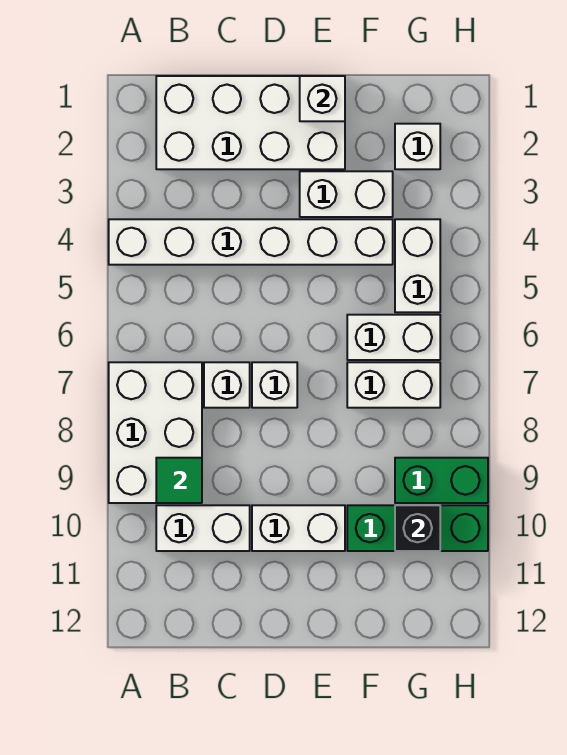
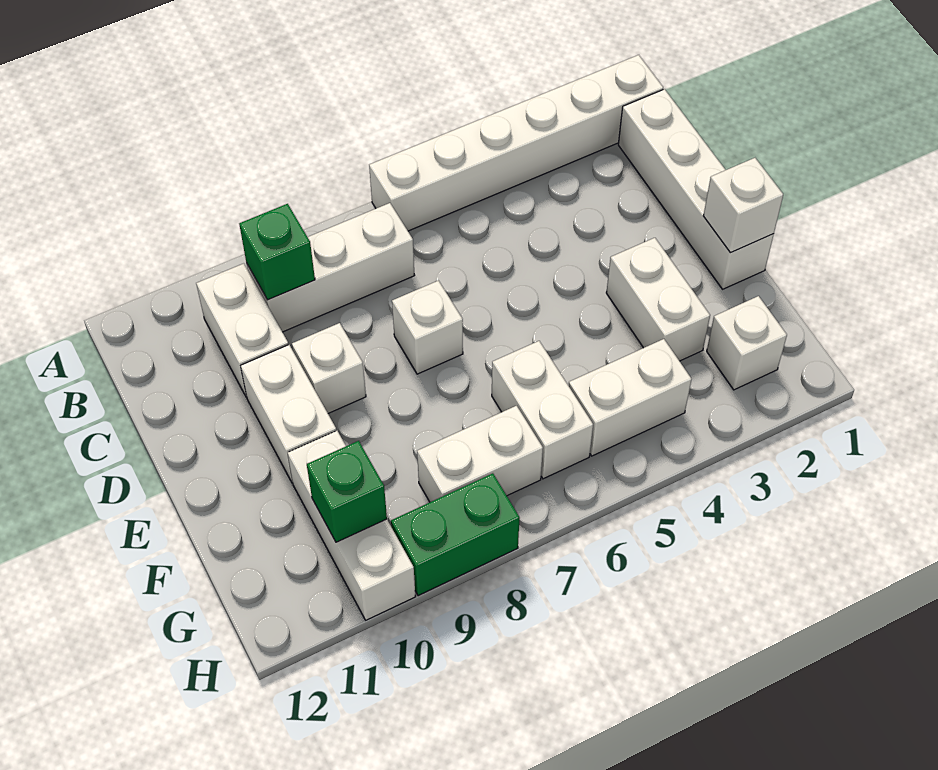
white brick A4:F4 level 1 -> white brick A1:A6 level 1
white brick A7:B9 level 1 -> white brick B7:B9 level 1
white brick B1:E2 level 1 -> white brick B1:E1 level 1
green tile B9 level 2 -> green brick B9 level 2
white brick C7 level 1 -> white brick D9 level 1
white brick F7:G7 level 1 -> white brick G7:G8 level 1
green brick F10:H10 level 1 -> white brick F10:H10 level 1
green brick G9:H9 level 1 -> green brick H8:H9 level 1
black brick G10 level 2 -> green brick G10 level 2

